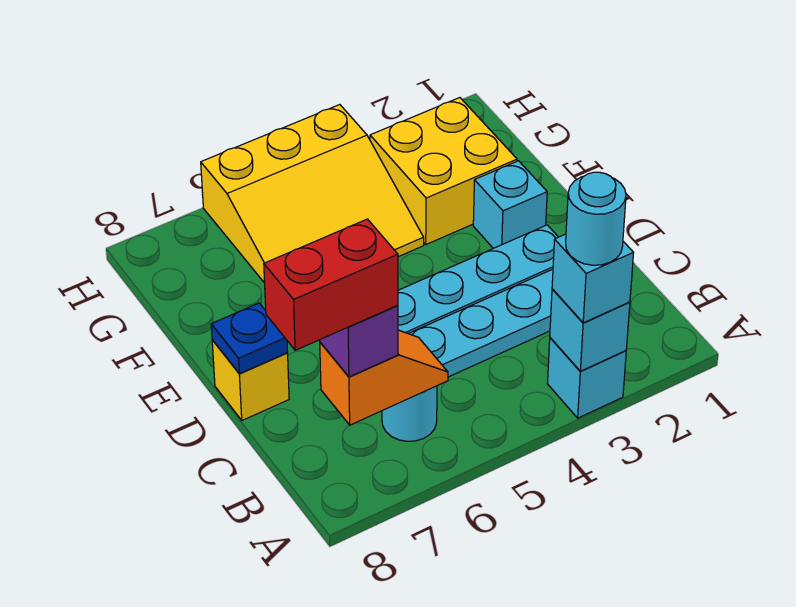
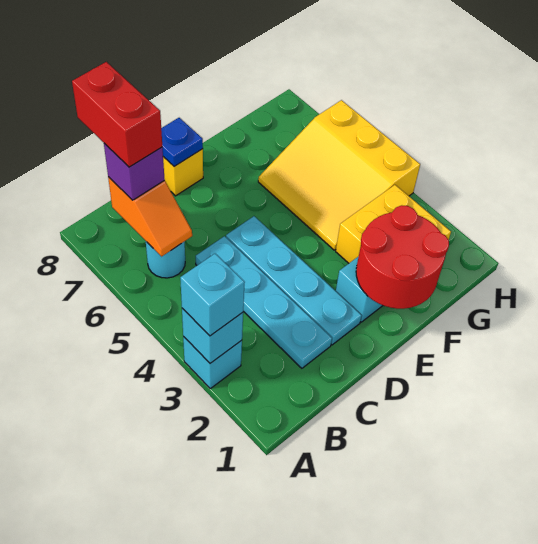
cyan round brick A3 level 4 -> none
none -> red round brick E1:F2 level 2

